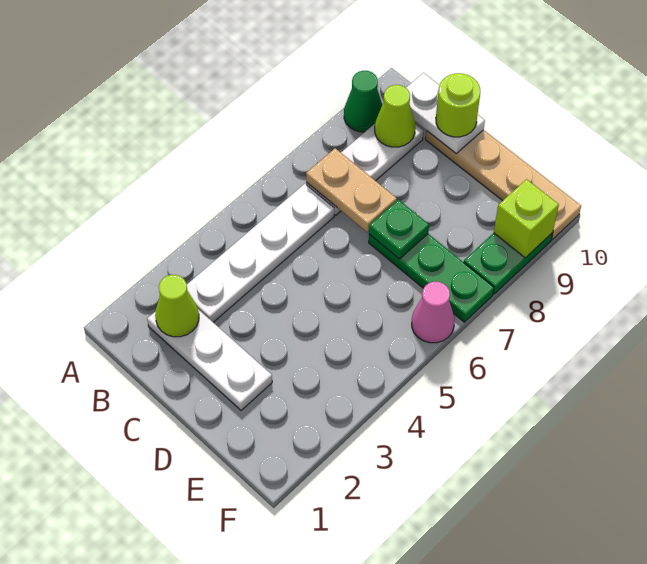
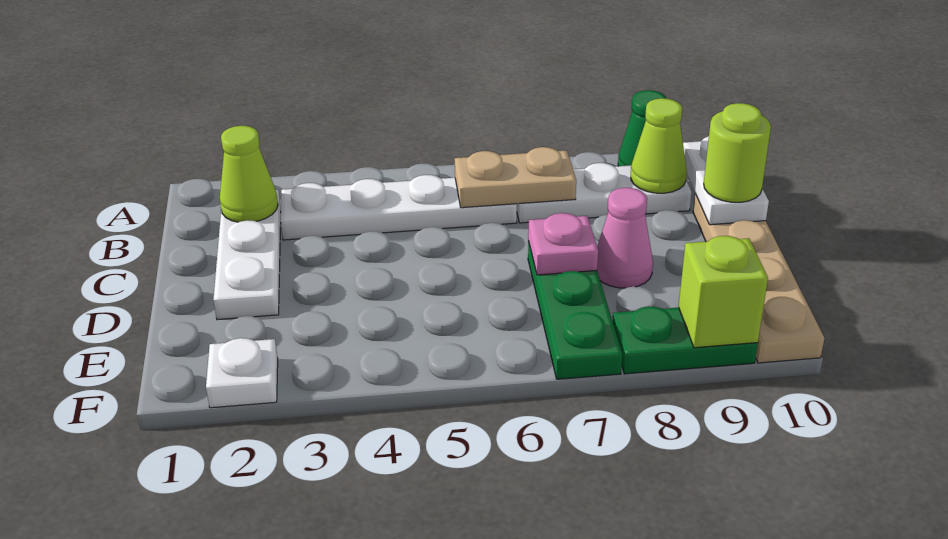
tan plate B7:C7 level 2 -> tan plate B6:B7 level 2
green plate D7 level 2 -> pink plate D7 level 2
none -> white plate F2 level 1
pink cone F6 level 1 -> pink cone D8 level 1

